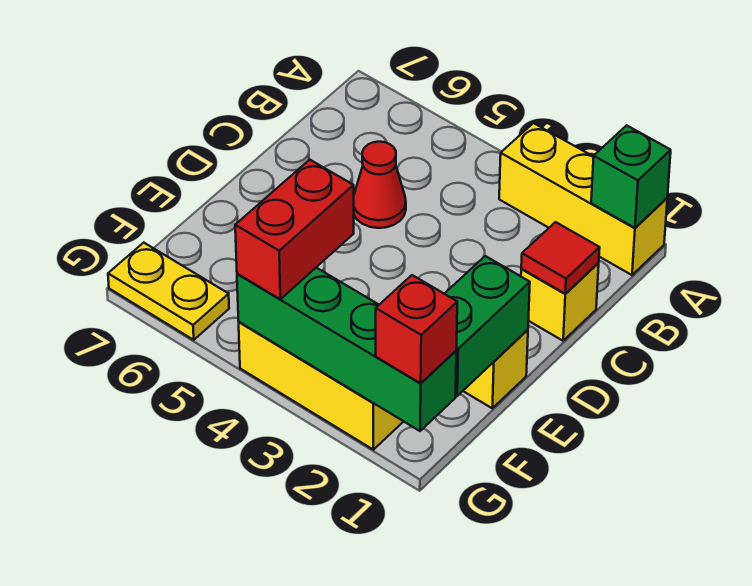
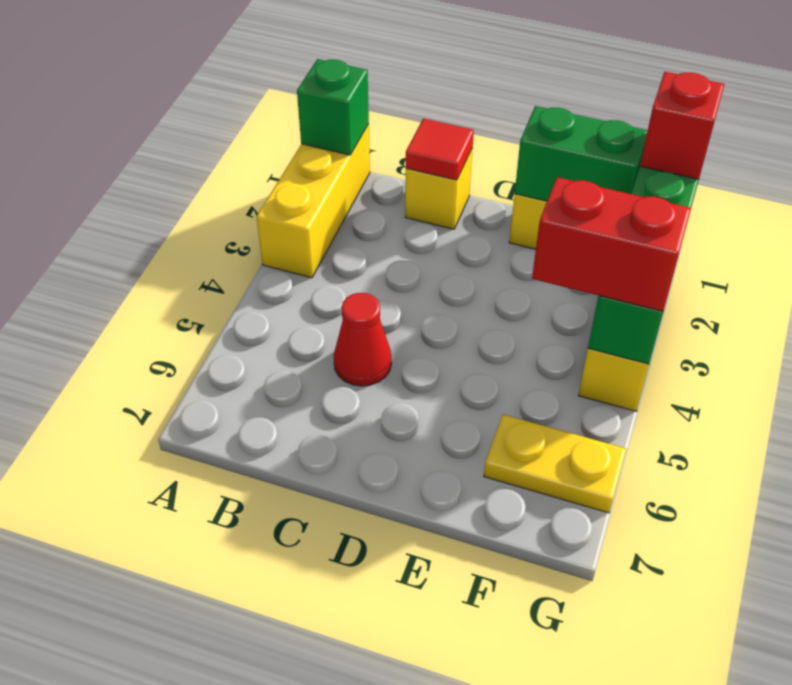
yellow plate G6:G7 level 1 -> yellow plate F6:G6 level 1

